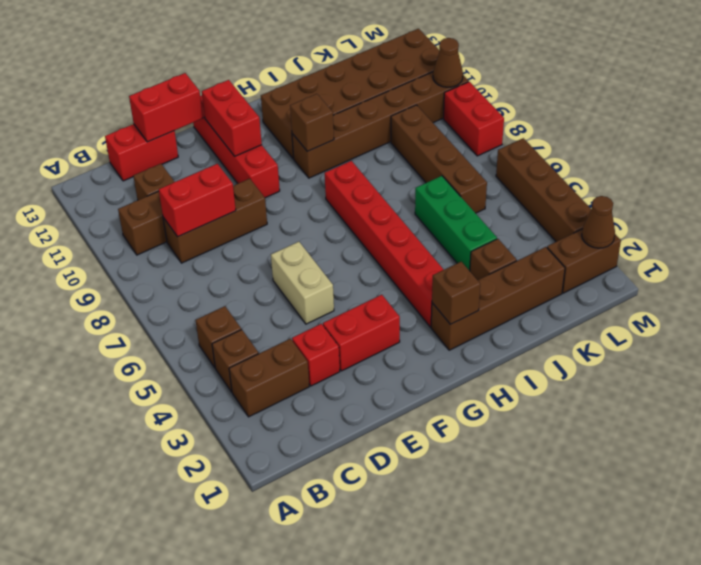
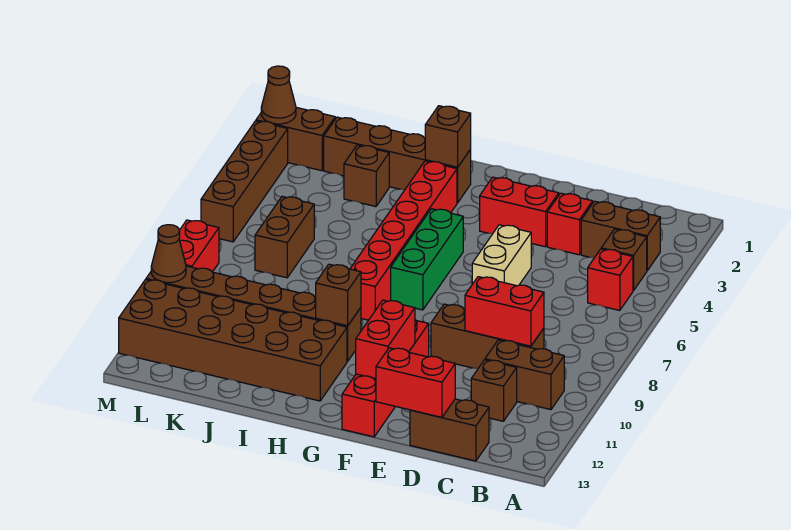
brown brick B5 level 1 -> red brick B5 level 1
red brick C13:D13 level 1 -> brown brick C13:D13 level 1
green brick J4:J6 level 1 -> green brick G5:G7 level 1
brown brick K6:K9 level 1 -> brown brick K6:K7 level 1

